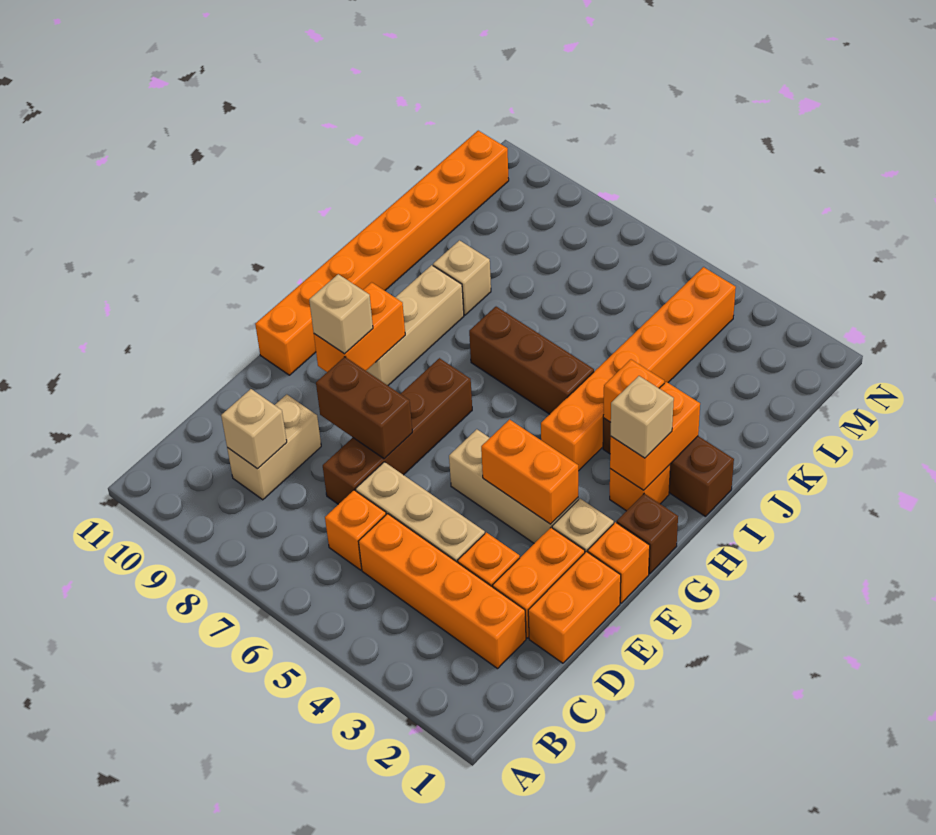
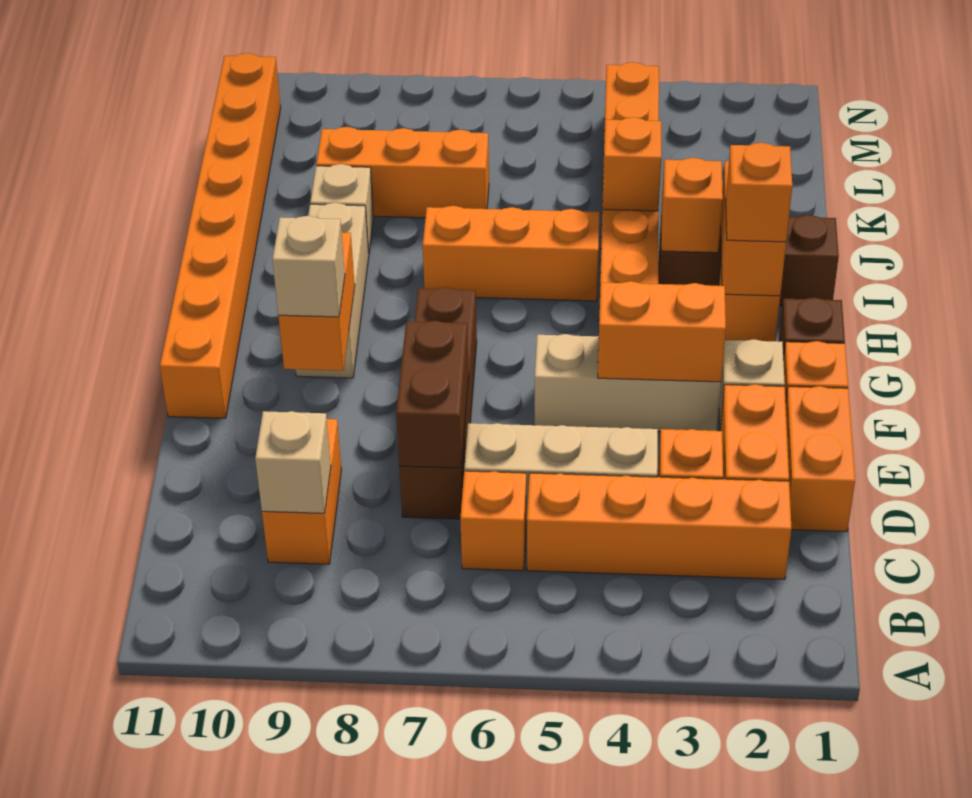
tan brick C9:D9 level 1 -> orange brick C9:D9 level 1
brown brick E7:E8 level 2 -> brown brick D7:E7 level 2
tan brick H2 level 3 -> orange brick H2 level 3
brown brick I5:I7 level 1 -> orange brick I5:I7 level 1
none -> orange brick J4 level 2
none -> orange brick K7:K9 level 1

